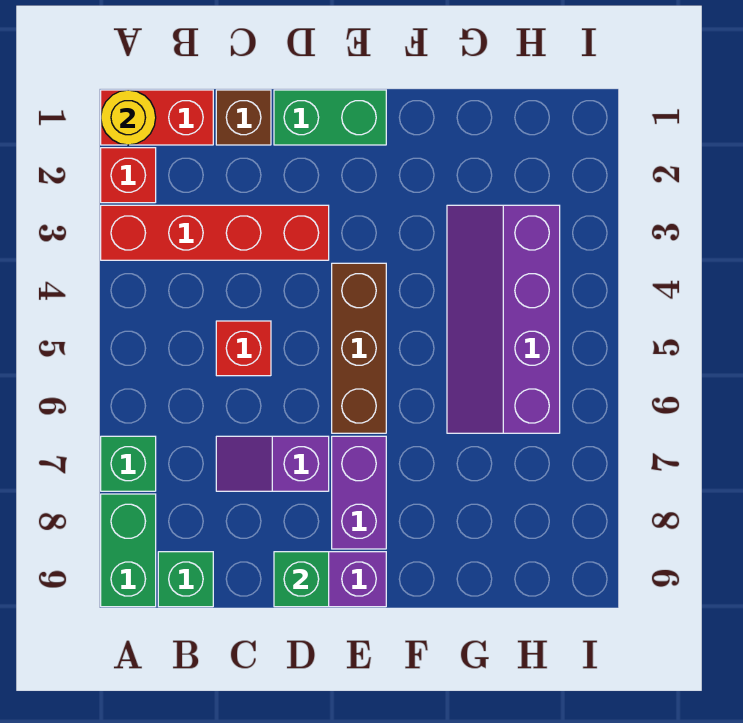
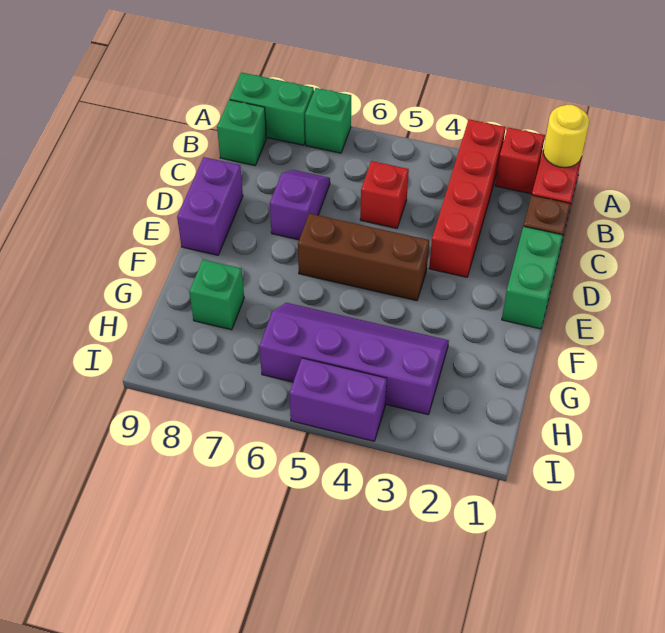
green brick D9 level 2 -> green brick G8 level 1
purple brick E7:E8 level 1 -> purple brick I4:I5 level 1

